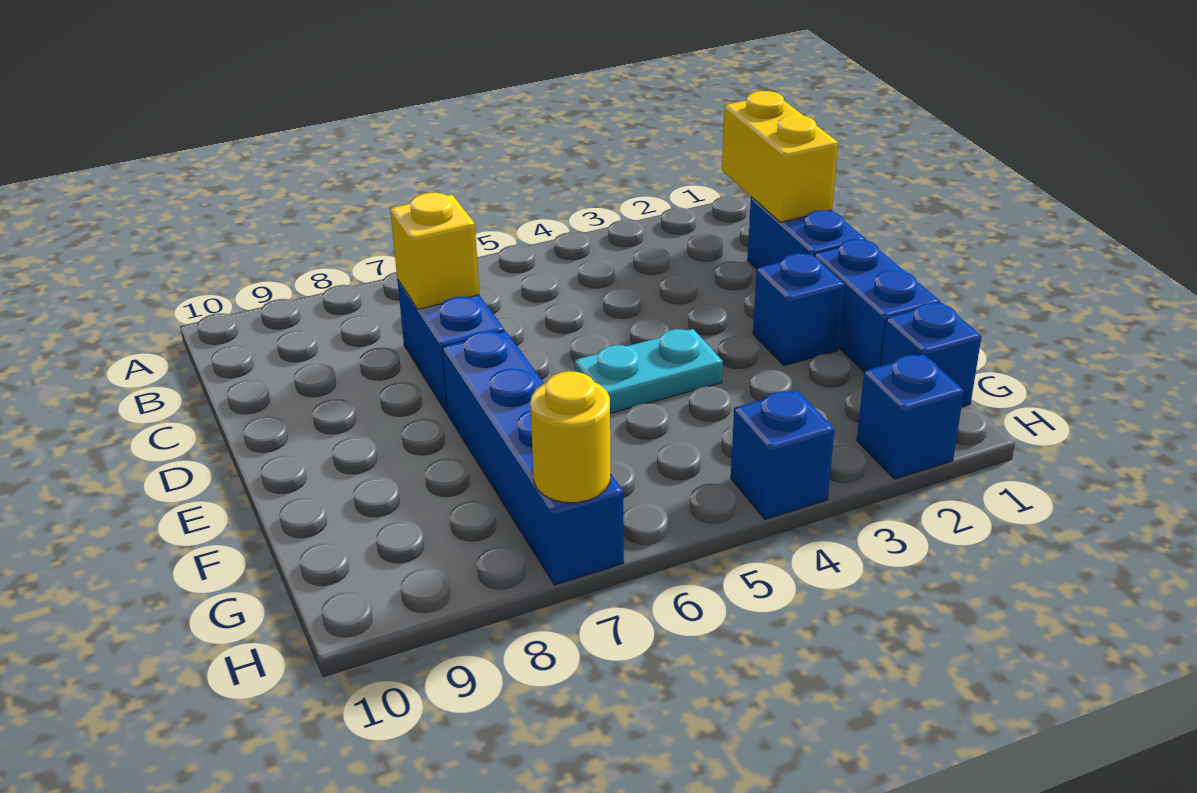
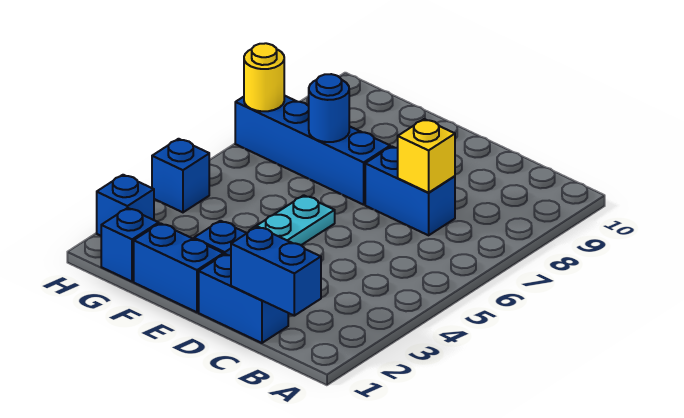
yellow brick B1:C1 level 2 -> blue brick B1:C1 level 2
none -> blue round brick F7 level 2

